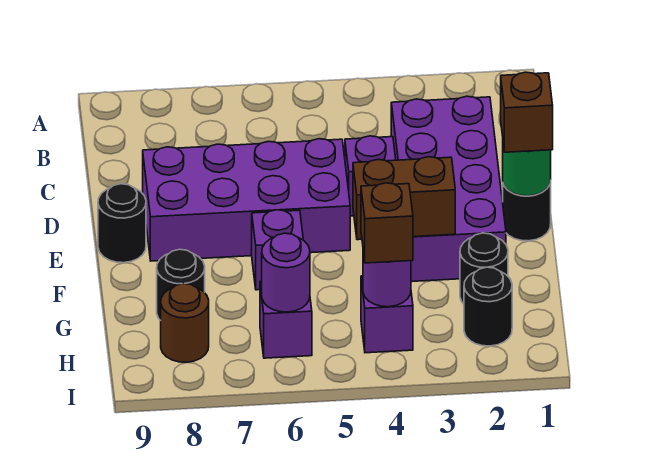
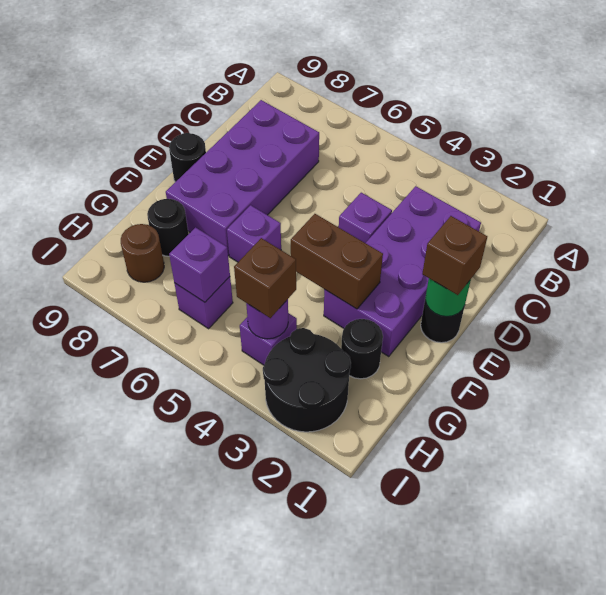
purple brick D5:E8 level 1 -> purple brick C7:F8 level 1
black round brick H2 level 1 -> black round brick H2:I3 level 1
purple round brick H6 level 2 -> purple brick H6 level 2

